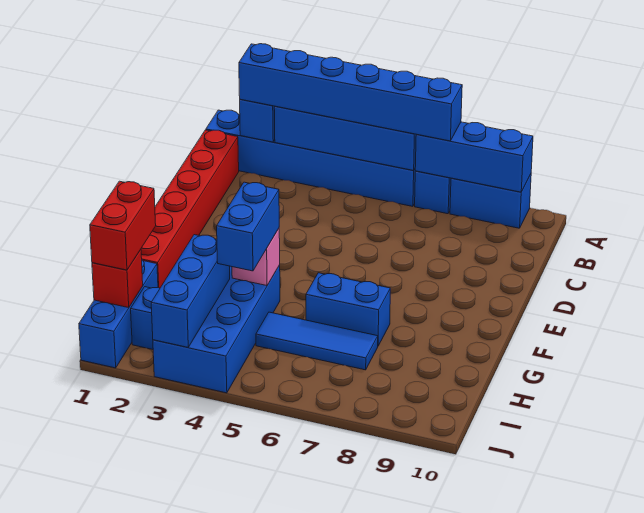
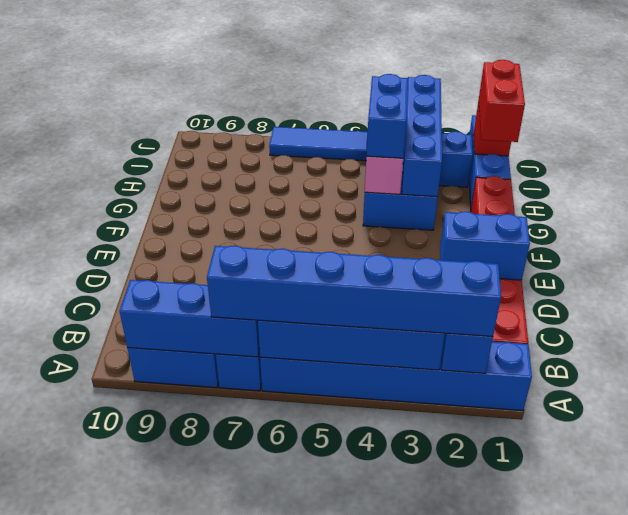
blue brick G6:G7 level 1 -> blue brick D1:D2 level 2
blue brick H3:J3 level 2 -> blue brick G3:J3 level 2
blue tile H5:H7 level 1 -> blue tile J5:J7 level 1

